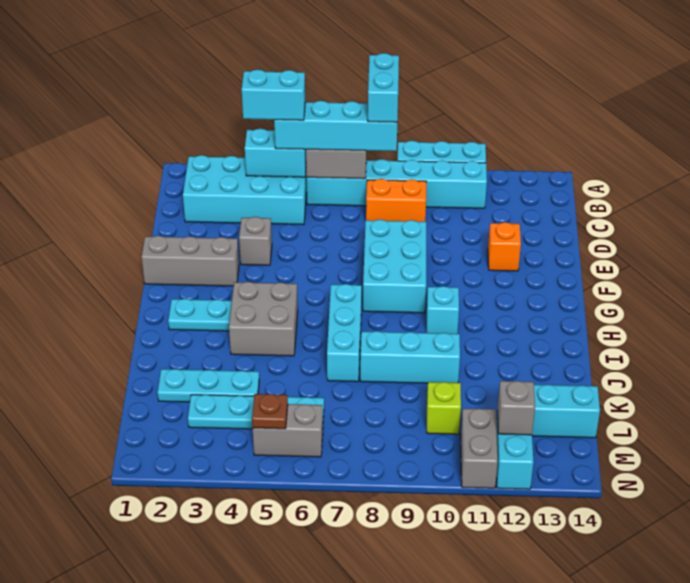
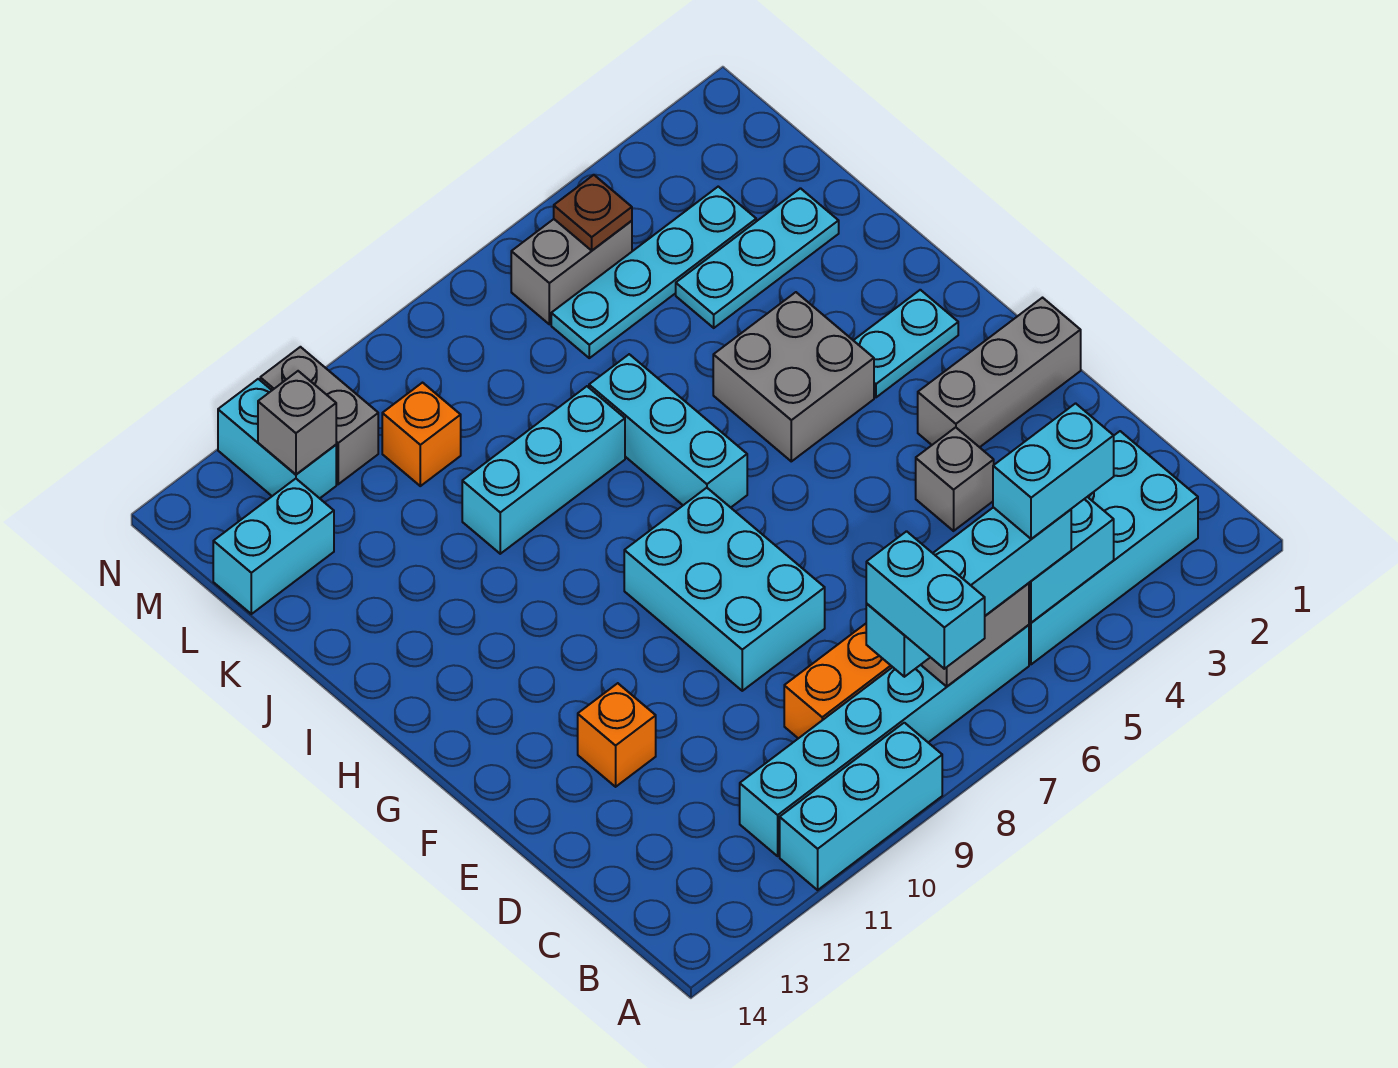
cyan brick H10 level 1 -> none
lime brick L10 level 1 -> orange brick L10 level 1

